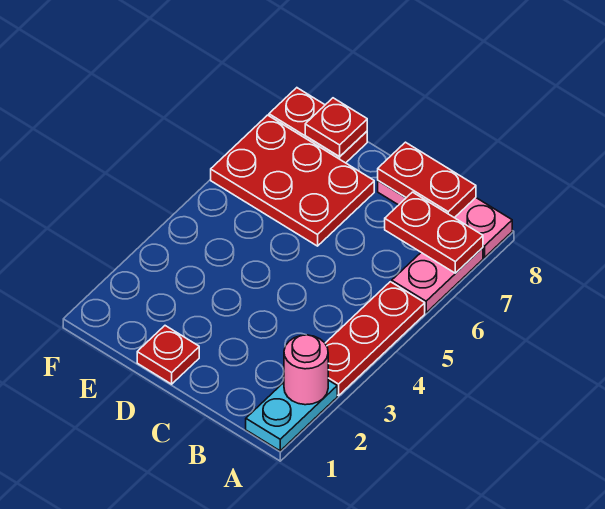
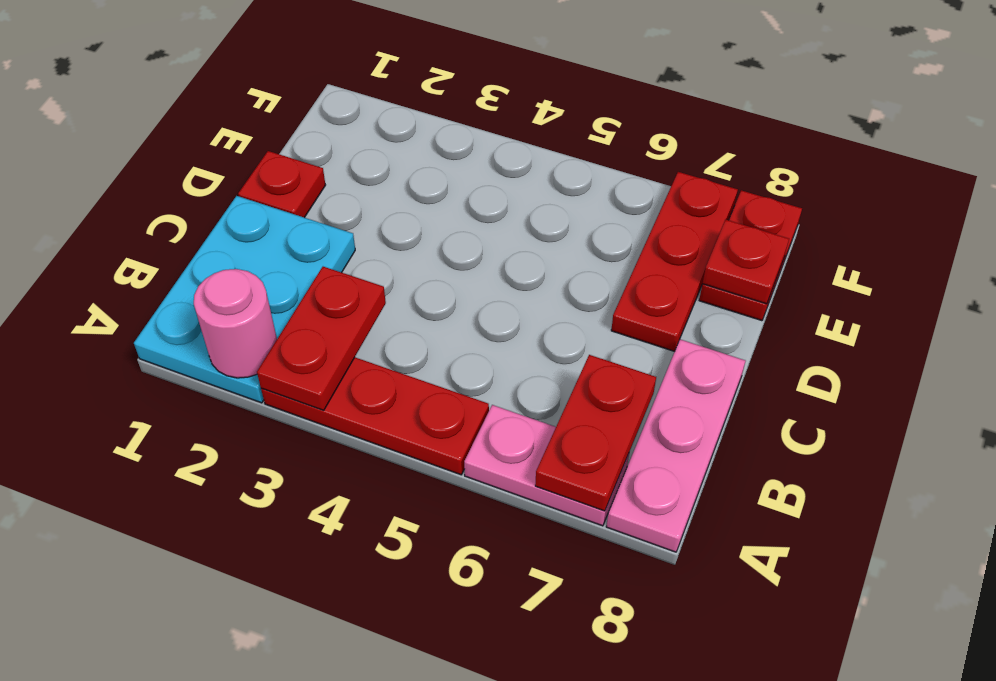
cyan plate A1:A2 level 1 -> cyan plate A1:C2 level 1
red plate B8:C8 level 2 -> red plate A3:B3 level 2
red plate D6:F7 level 1 -> red plate D7:F7 level 1

